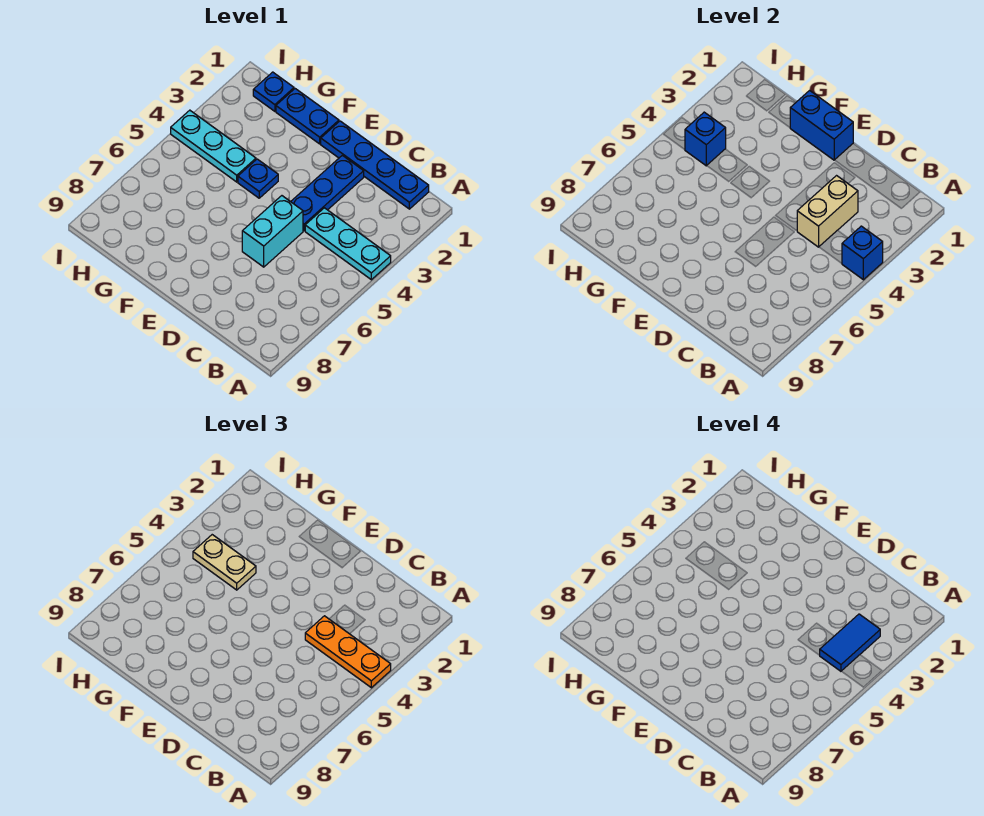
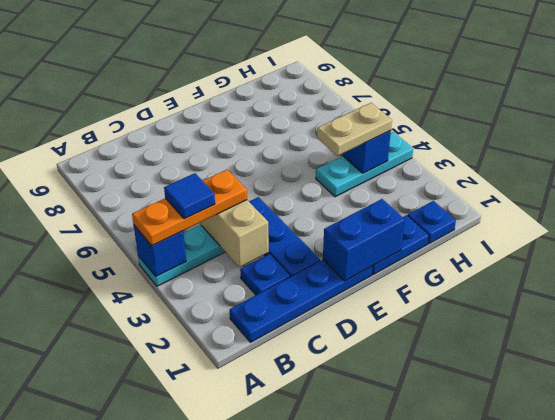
blue tile B3:B4 level 4 -> blue tile B4 level 4
cyan brick D5:D6 level 1 -> none
blue plate F4 level 1 -> blue plate C2 level 1

